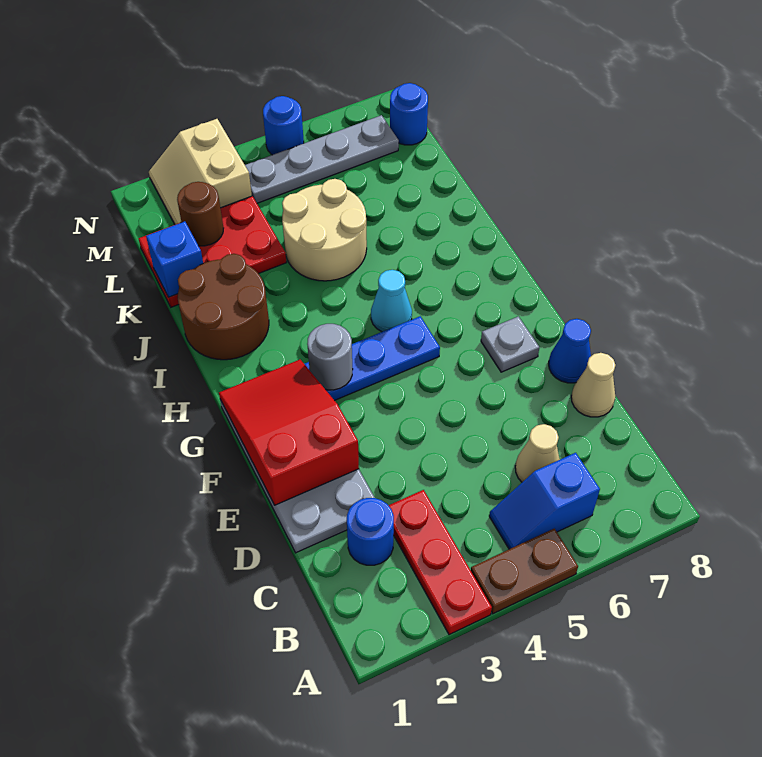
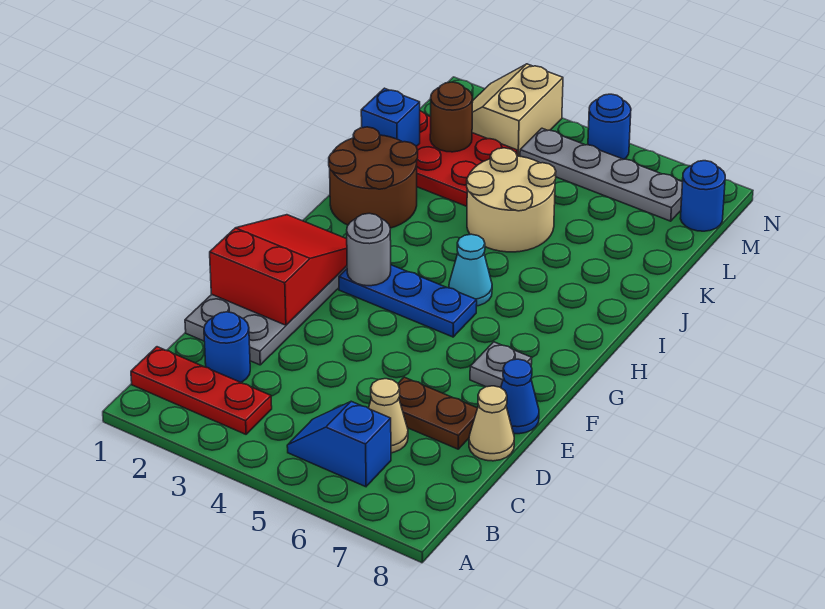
red plate A3:C3 level 1 -> red plate B1:B3 level 1
brown plate A4:A5 level 1 -> brown plate D6:D7 level 1

